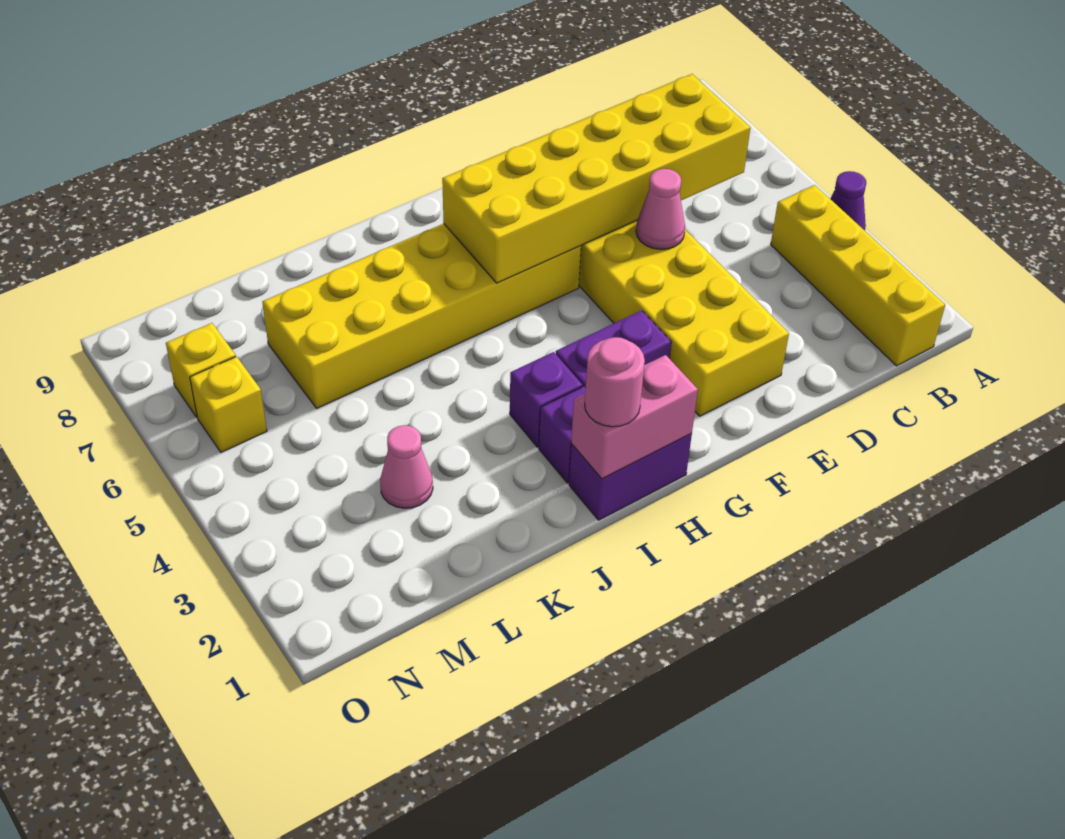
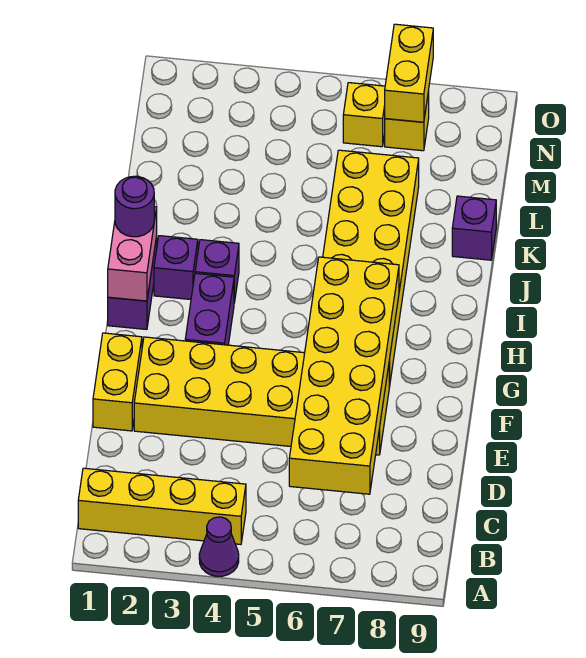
none -> yellow brick E1:F1 level 1
pink cone E5 level 2 -> none
pink round brick I1 level 3 -> purple round brick I1 level 3
none -> purple brick K9 level 1
pink cone L3 level 1 -> none
none -> yellow brick N7:O7 level 2

